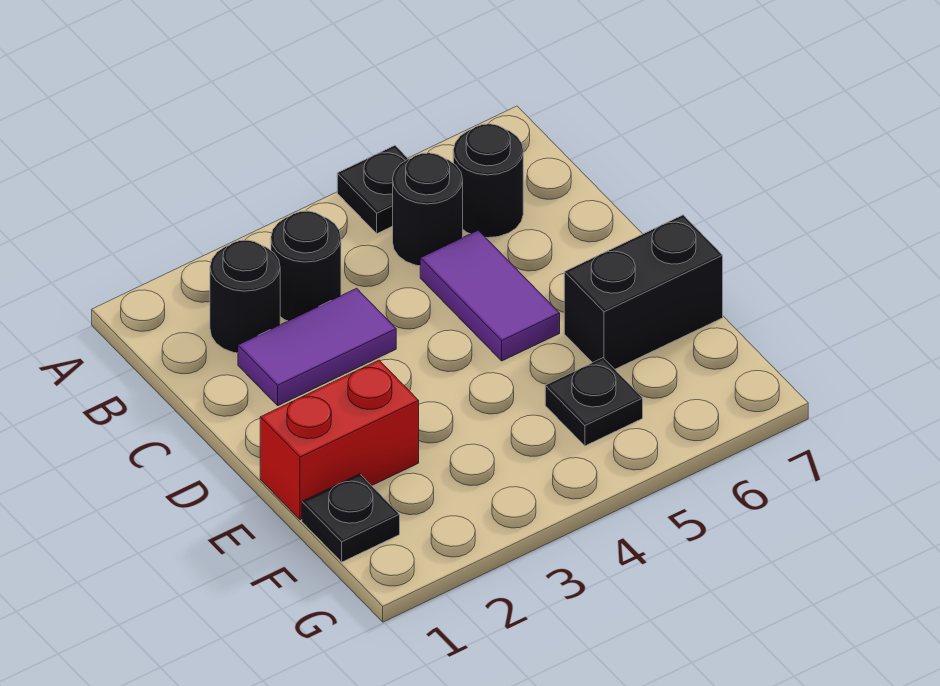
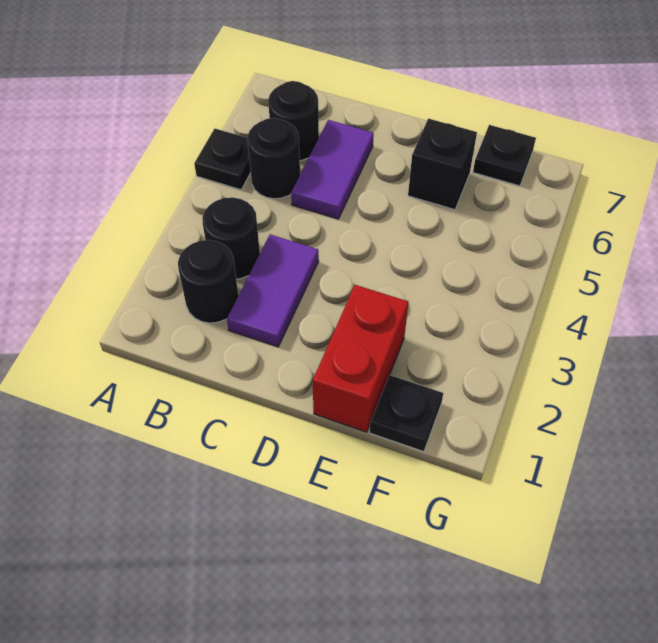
purple tile C5:D5 level 1 -> purple tile C5:C6 level 1
black brick E6:E7 level 1 -> black brick E6 level 1
black plate F5 level 1 -> black plate F7 level 1

